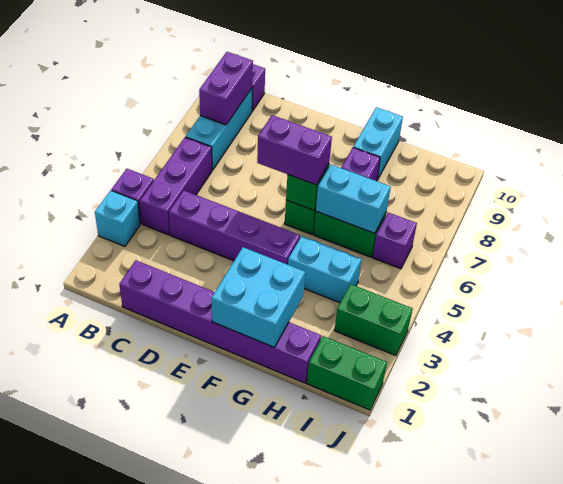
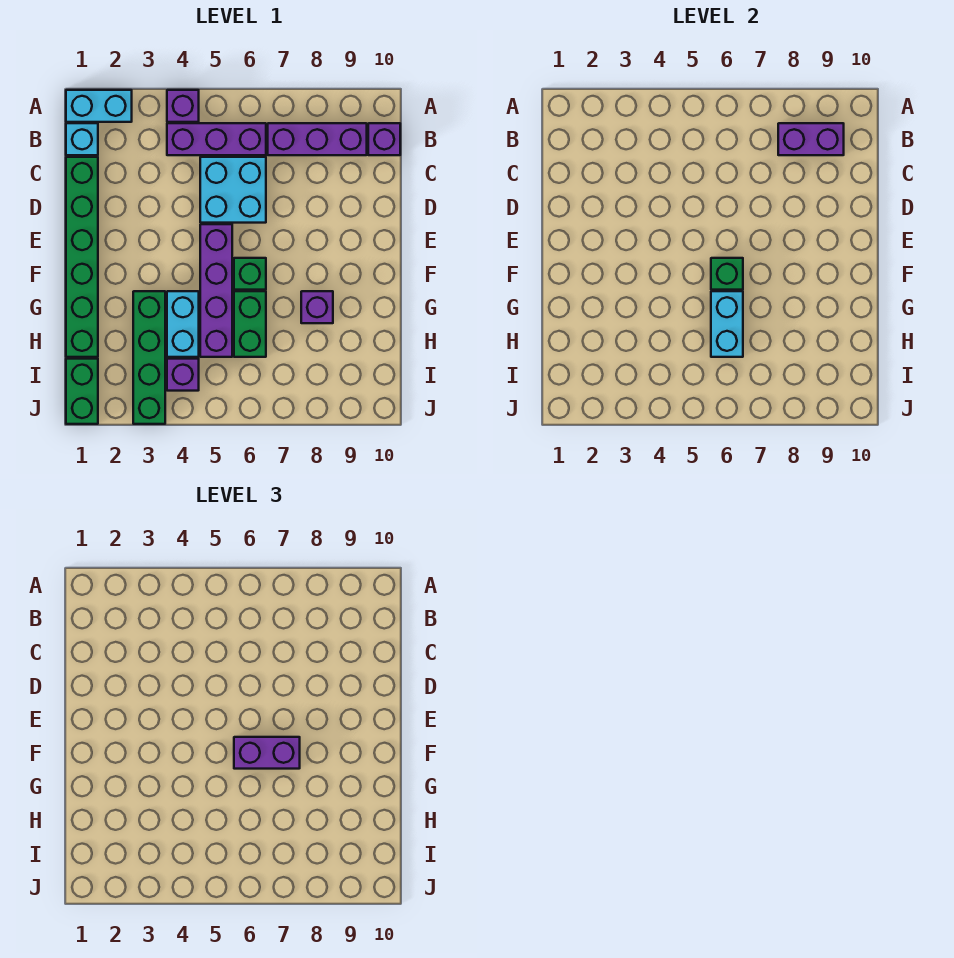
cyan brick A3 level 1 -> cyan brick B1 level 1
cyan brick B7:B9 level 1 -> purple brick B7:B9 level 1
purple brick C1:H1 level 1 -> green brick C1:H1 level 1
purple brick C4:F4 level 1 -> purple brick E5:H5 level 1
purple brick E6:F6 level 3 -> purple brick F6:F7 level 3
cyan brick F1:G2 level 2 -> cyan brick C5:D6 level 1
cyan brick G9:G10 level 1 -> cyan brick A1:A2 level 1
green brick I3:J3 level 1 -> green brick G3:J3 level 1
purple brick I6 level 1 -> purple brick I4 level 1

